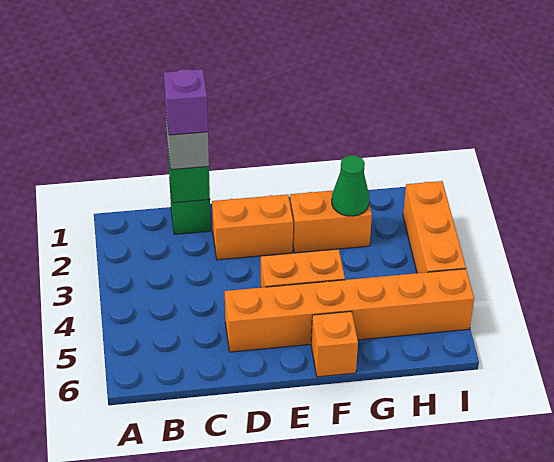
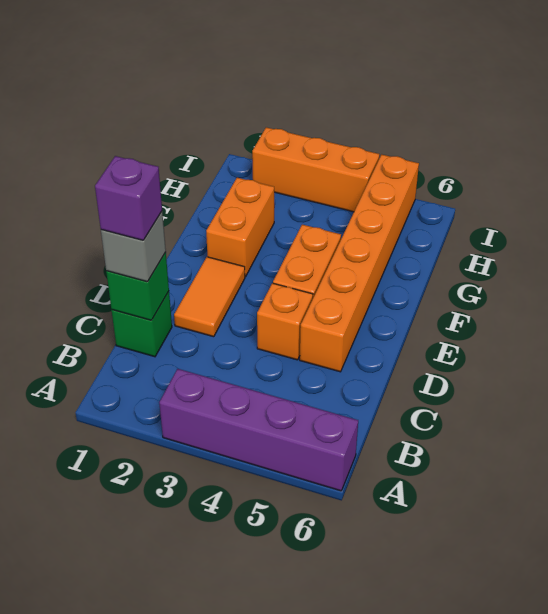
none -> purple brick A3:A6 level 1
orange brick D2:E2 level 1 -> orange tile D2:E2 level 1
orange brick F6 level 1 -> orange brick D4 level 1
green cone G2 level 2 -> none

